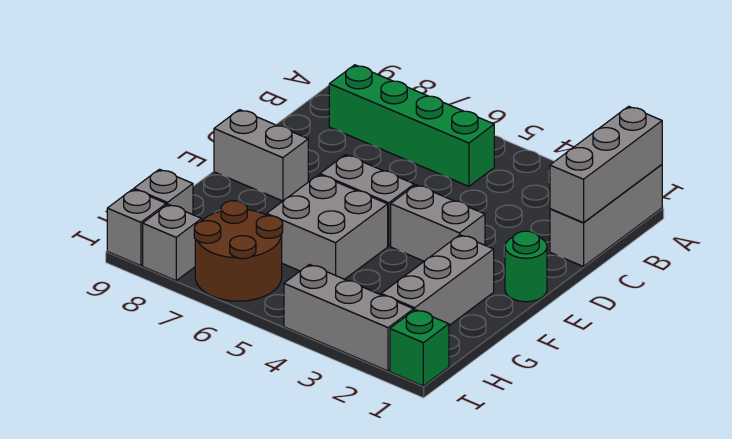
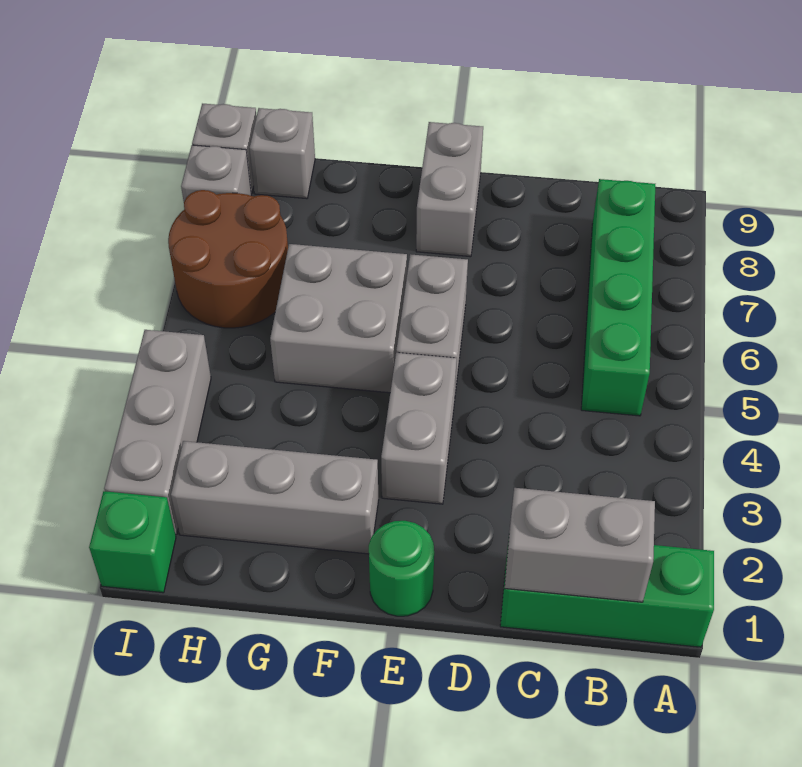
grey brick A1:C1 level 1 -> green brick A1:C1 level 1
grey brick A1:C1 level 2 -> grey brick B1:C1 level 2

